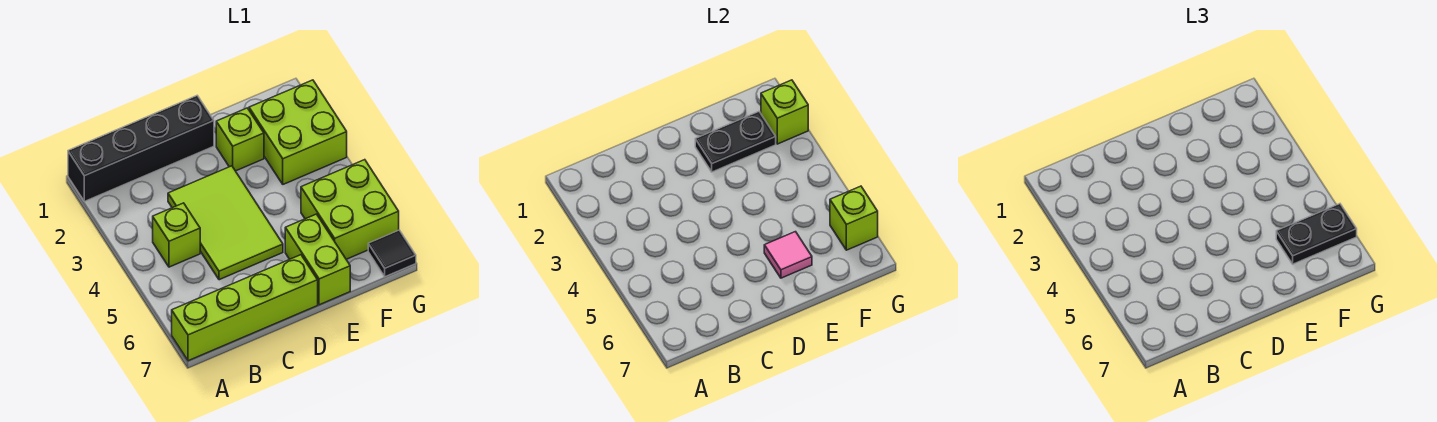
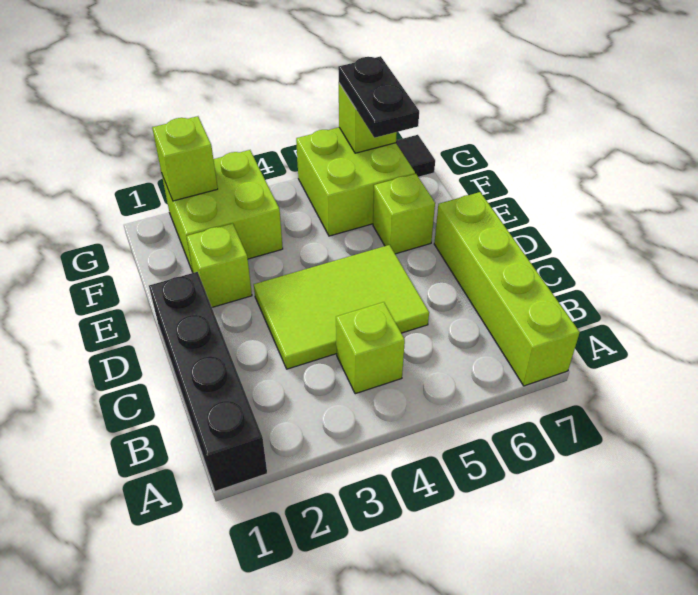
black plate E2:F2 level 2 -> none
lime brick E6:E7 level 1 -> lime brick E6 level 1
pink tile E6 level 2 -> none

